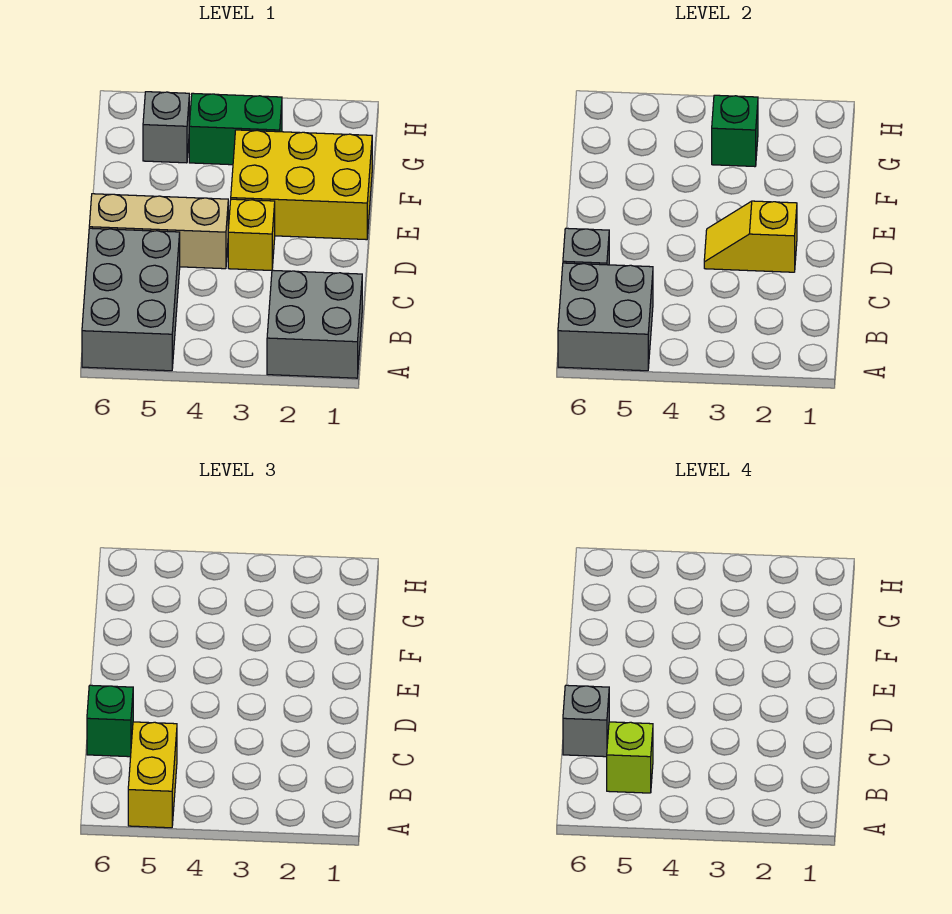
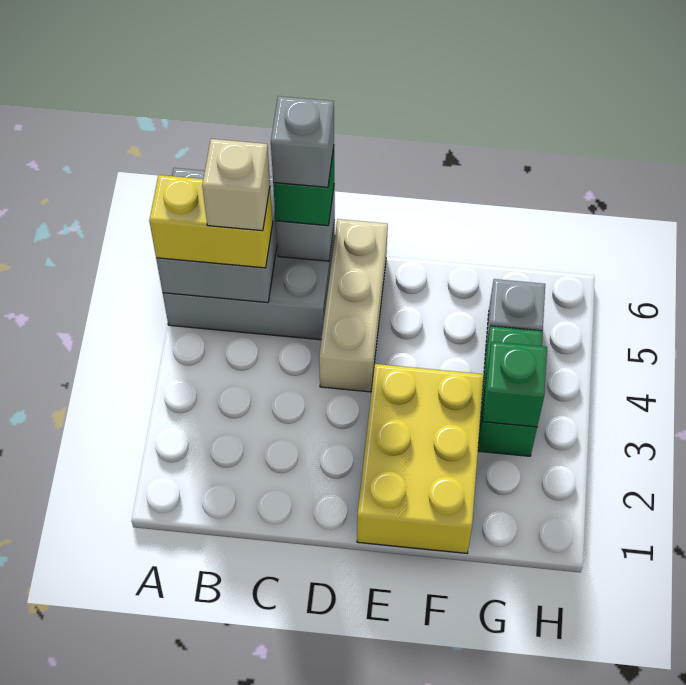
grey brick A1:B2 level 1 -> none
lime brick B5 level 4 -> tan brick B5 level 4
yellow slope D2:D3 level 2 top 2 -> none
yellow brick D3 level 1 -> none

